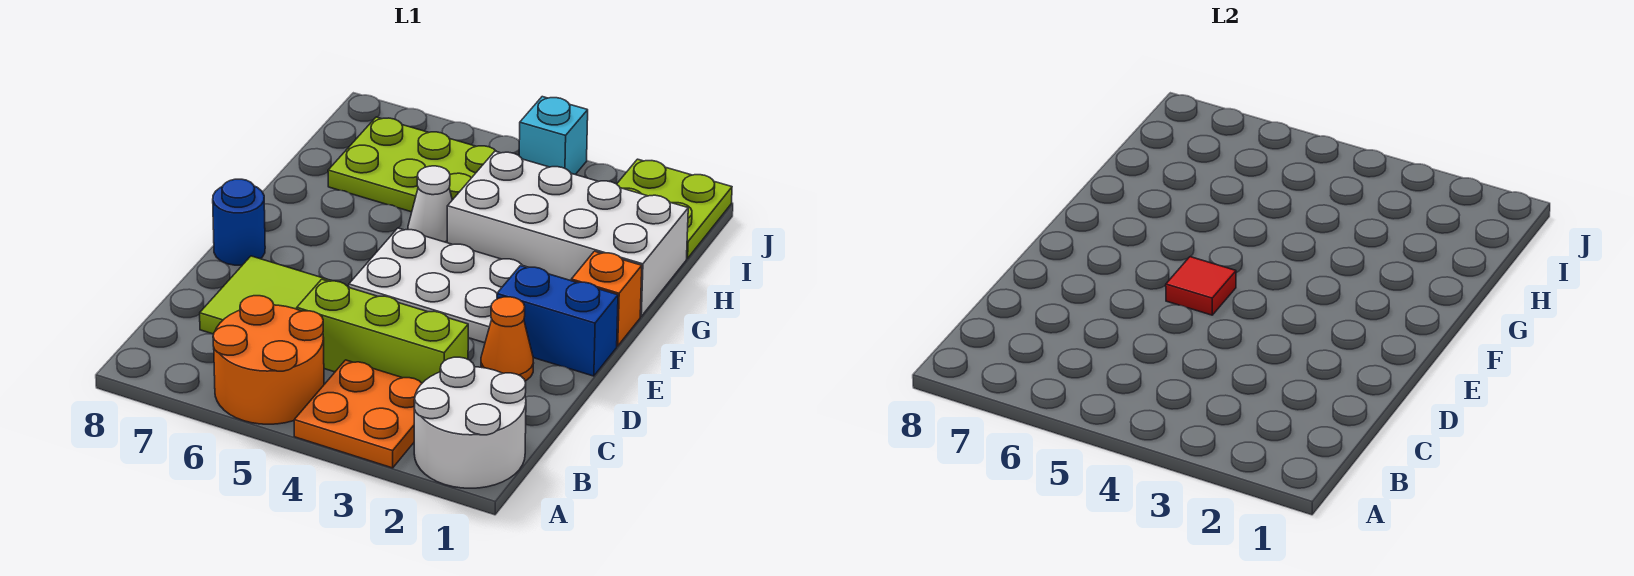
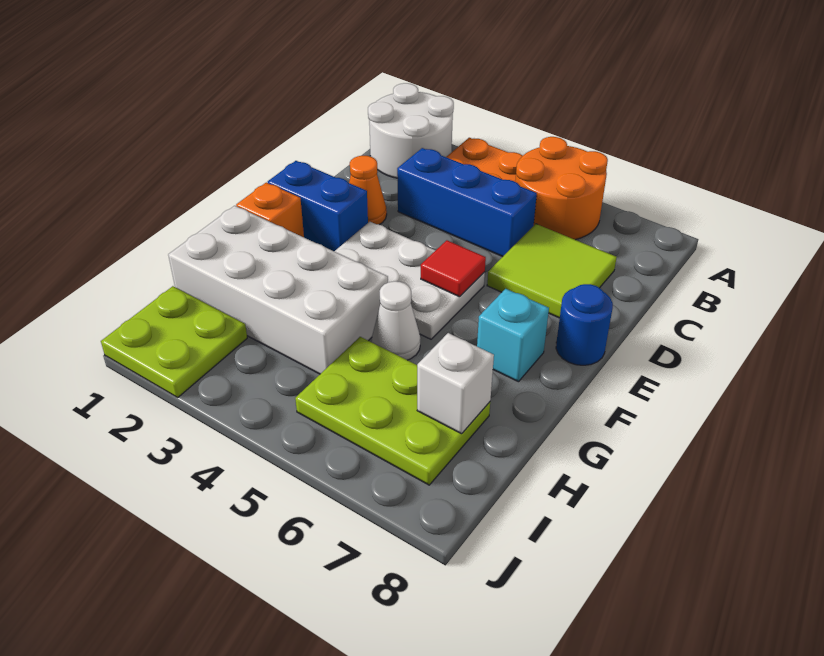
lime brick C3:C5 level 1 -> blue brick C3:C5 level 1
none -> white brick H7 level 2
cyan brick J4 level 1 -> cyan brick F7 level 1

